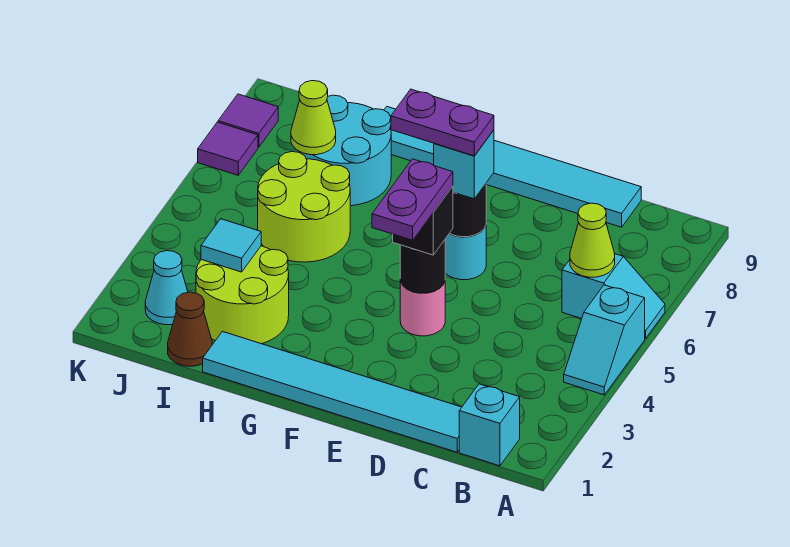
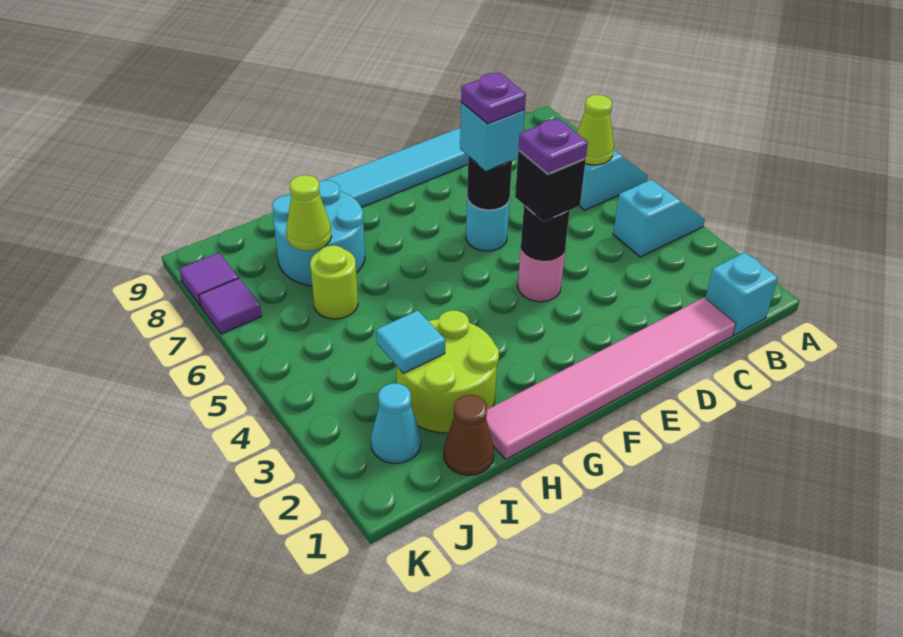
cyan slope A4:A5 level 1 top 5 -> cyan slope A4:B4 level 1 top B
cyan tile C1:H1 level 1 -> pink tile C1:H1 level 1
purple plate E3:E4 level 4 -> purple plate E4 level 4
purple plate E6:F6 level 4 -> purple plate E6 level 4
lime round brick H5:I6 level 1 -> lime round brick I6 level 1

